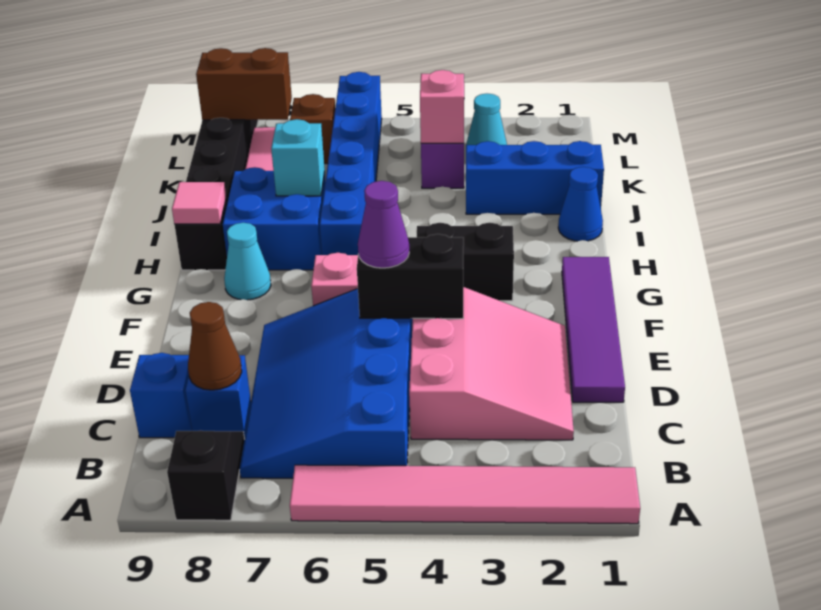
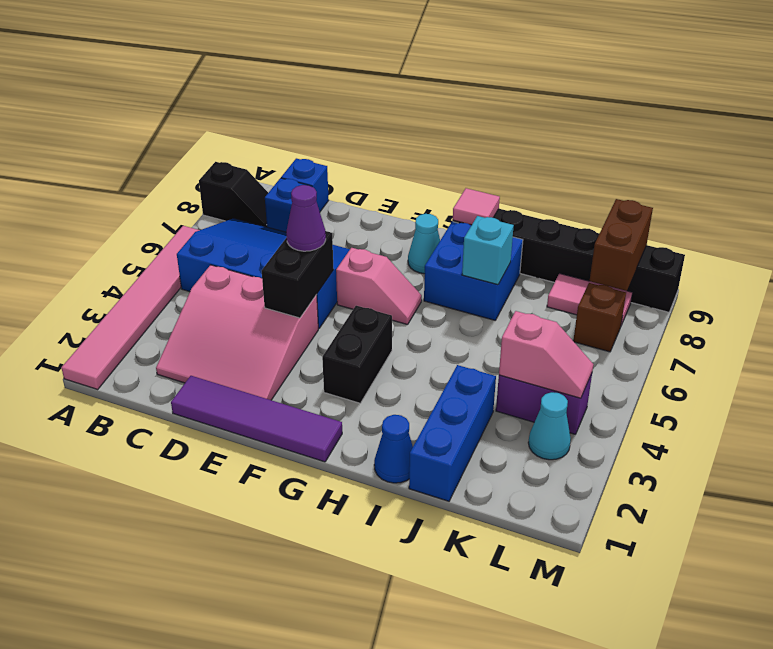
brown cone C8 level 2 -> none
blue brick H6:M6 level 1 -> none

